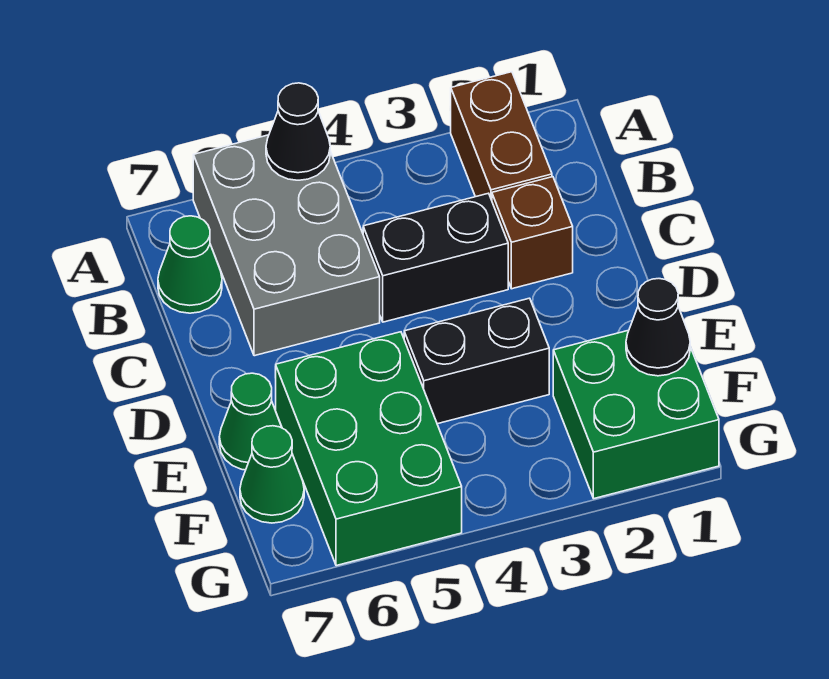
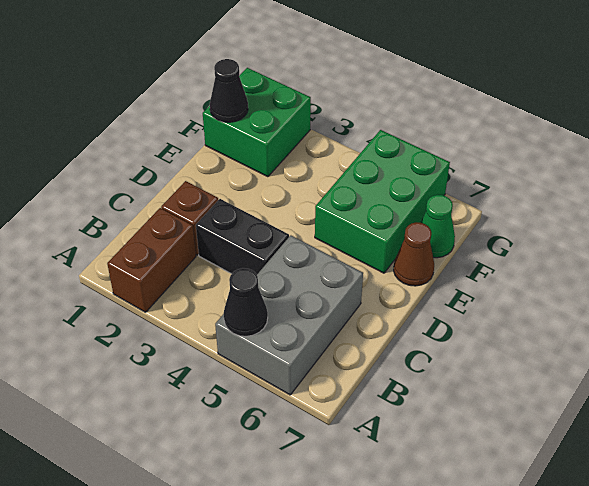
green cone B7 level 1 -> none
black brick E3:E4 level 1 -> none
green cone E7 level 1 -> brown cone E7 level 1

